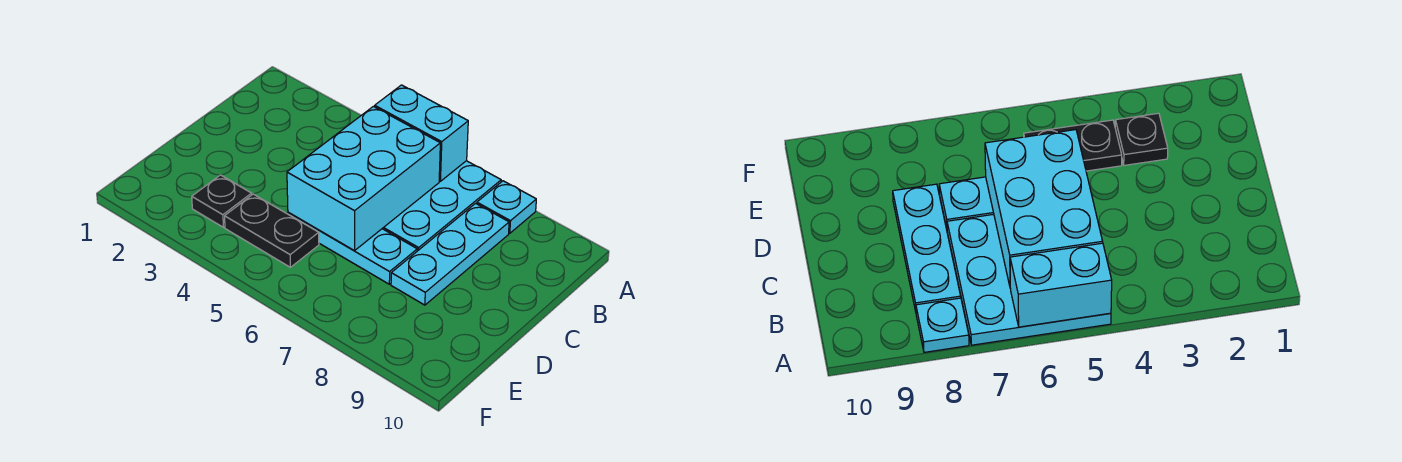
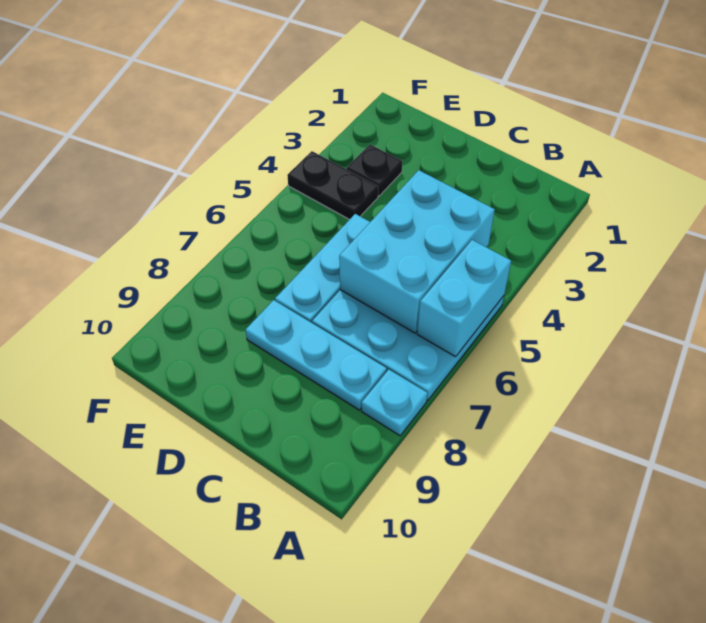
cyan brick B5:D6 level 2 -> cyan brick B4:C6 level 2
black plate E4:E5 level 1 -> black plate E4:F4 level 1

